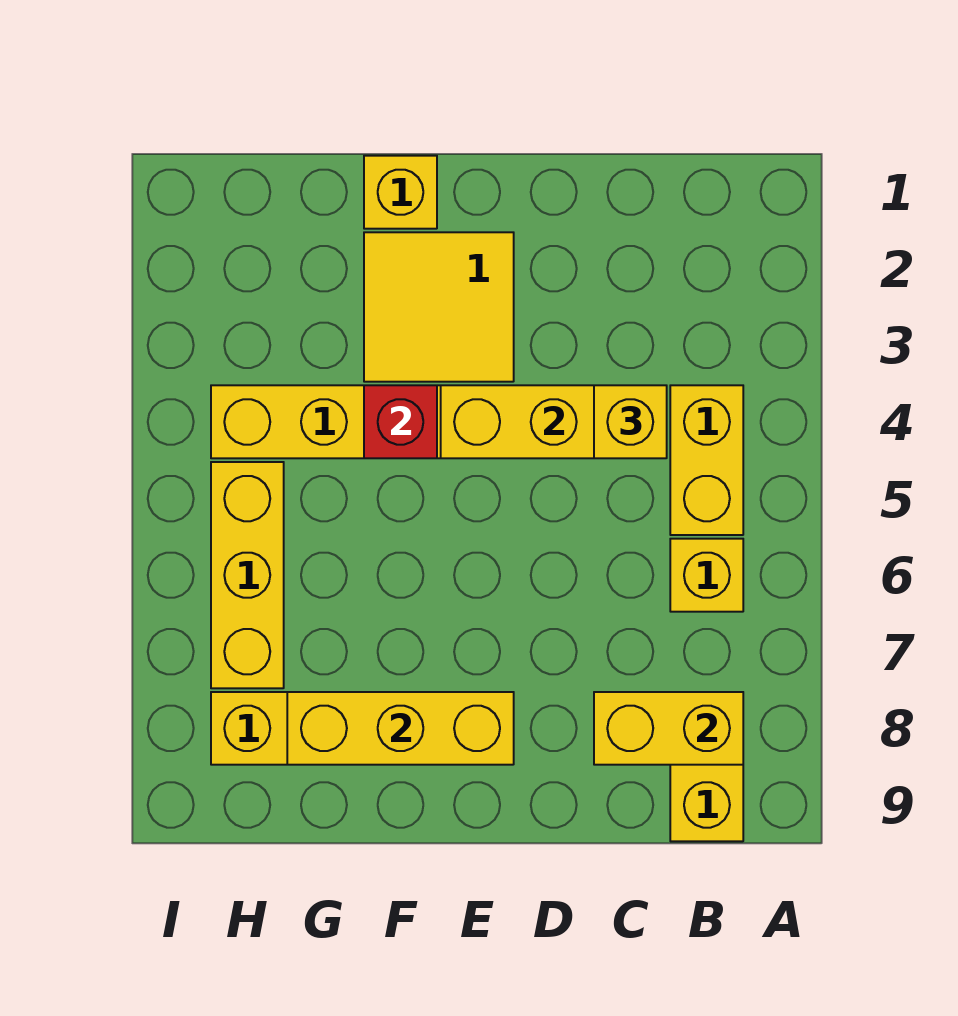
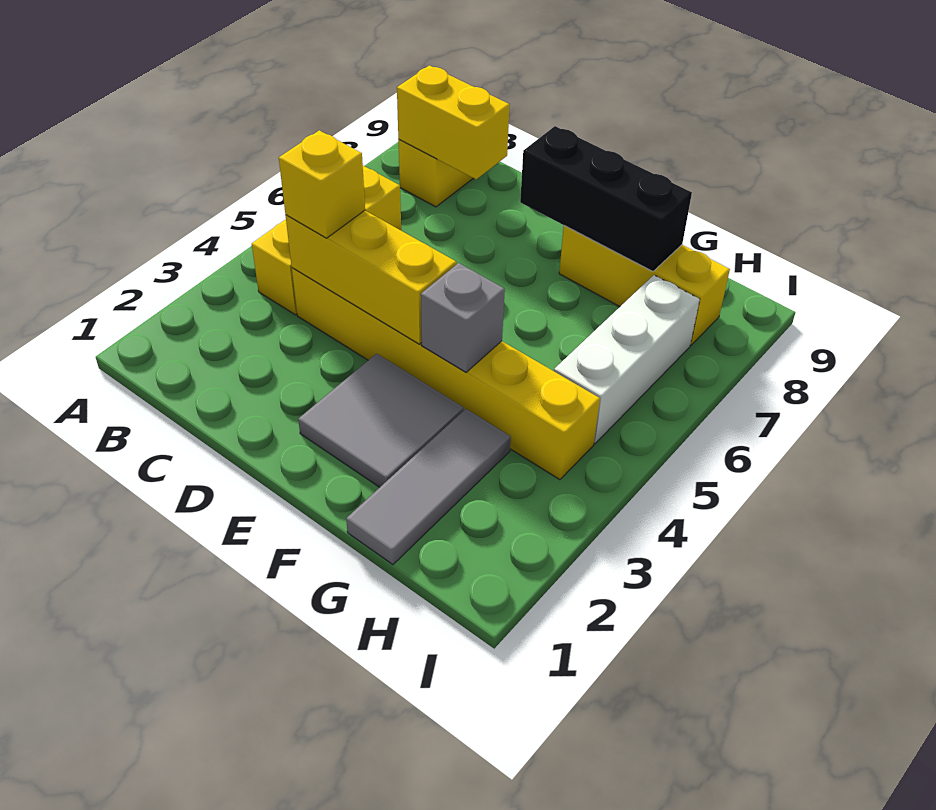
yellow tile E2:F3 level 1 -> grey tile E2:F3 level 1
yellow brick E8:G8 level 2 -> black brick E8:G8 level 2
yellow brick F1 level 1 -> none
red brick F4 level 2 -> grey brick F4 level 2
none -> grey tile G1:G3 level 1
yellow brick H5:H7 level 1 -> white brick H5:H7 level 1

